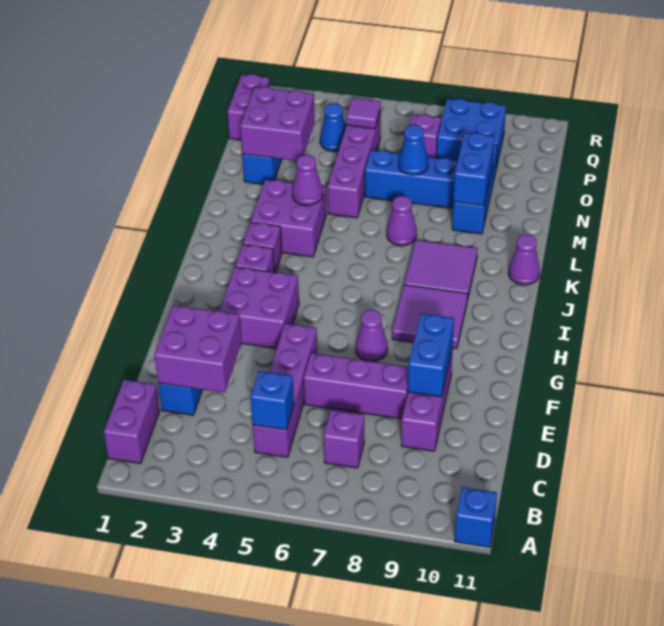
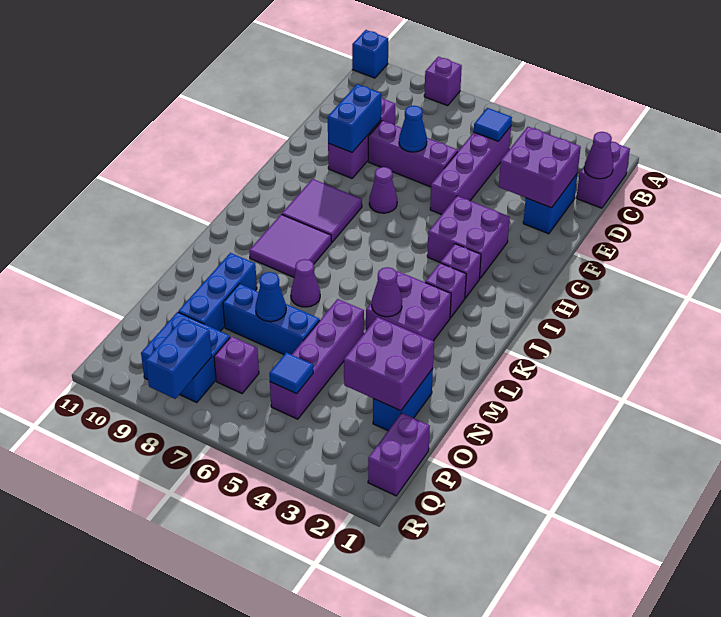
blue brick C5 level 2 -> blue tile C5 level 2
purple brick C7 level 1 -> purple brick A8 level 1
purple cone K11 level 1 -> purple cone C1 level 2
blue brick M9:N9 level 2 -> blue brick Q8:R8 level 2
blue cone P4 level 1 -> blue cone E7 level 2
purple tile P5 level 2 -> blue tile P5 level 2

